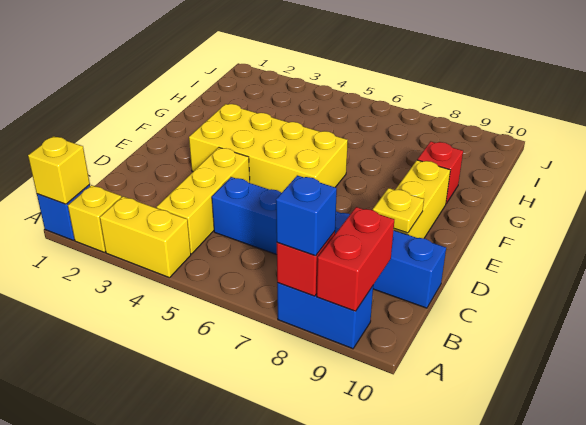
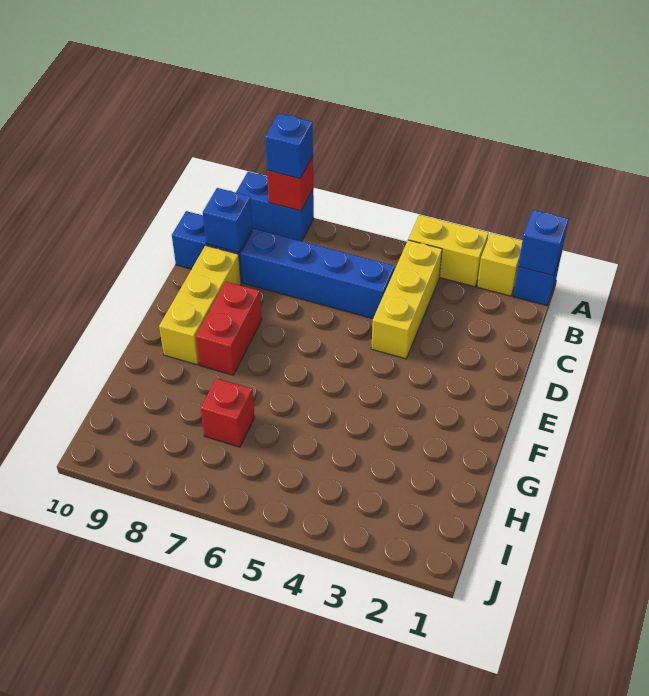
yellow brick A1 level 2 -> blue brick A1 level 2
red brick A9:B9 level 2 -> red brick E8:F8 level 1
none -> blue brick C9 level 2
yellow plate D9 level 2 -> none
yellow brick E3:F6 level 1 -> none
red brick G9 level 1 -> red brick H7 level 1

